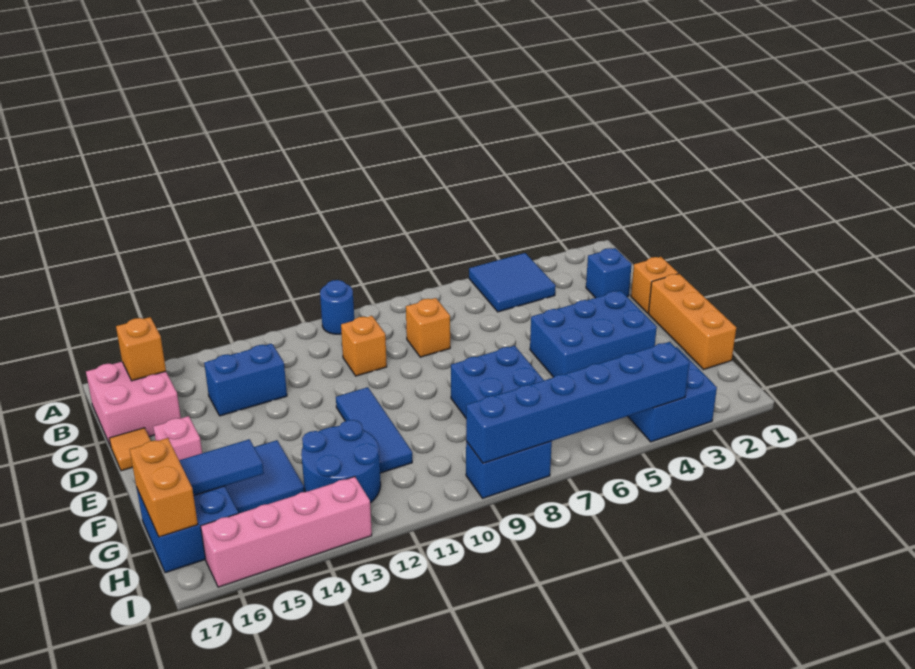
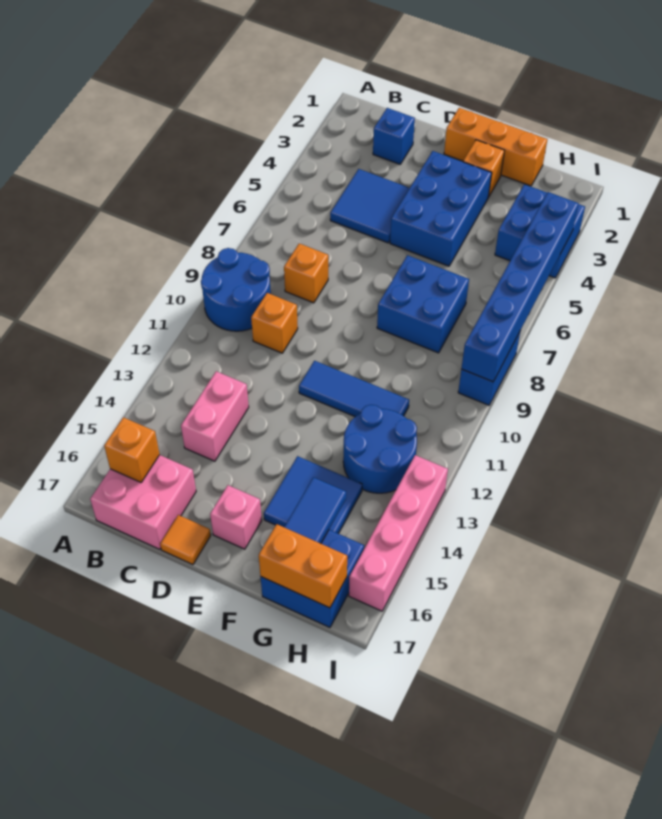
blue tile A4:B5 level 1 -> blue tile C4:D5 level 1
blue round brick A10 level 1 -> blue round brick A9:B10 level 1
blue brick C13:C14 level 1 -> pink brick C13:C14 level 1
orange brick D1 level 1 -> orange brick F2 level 1

